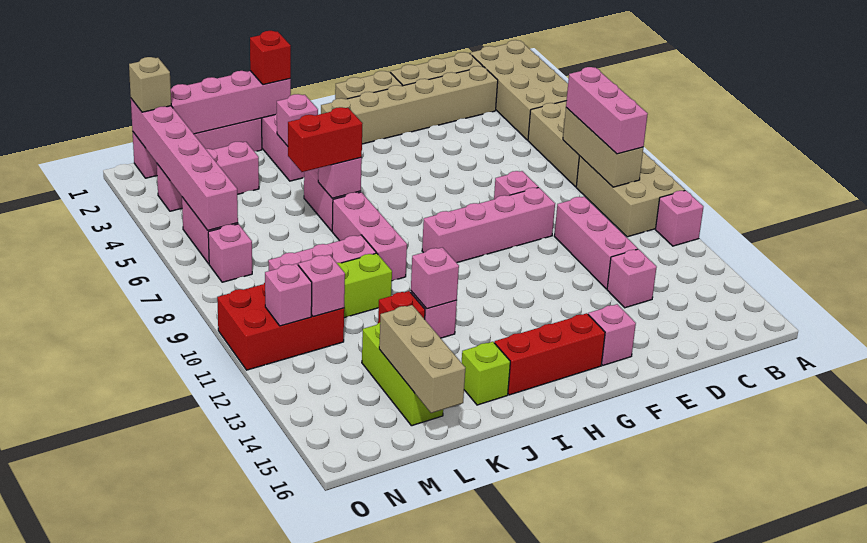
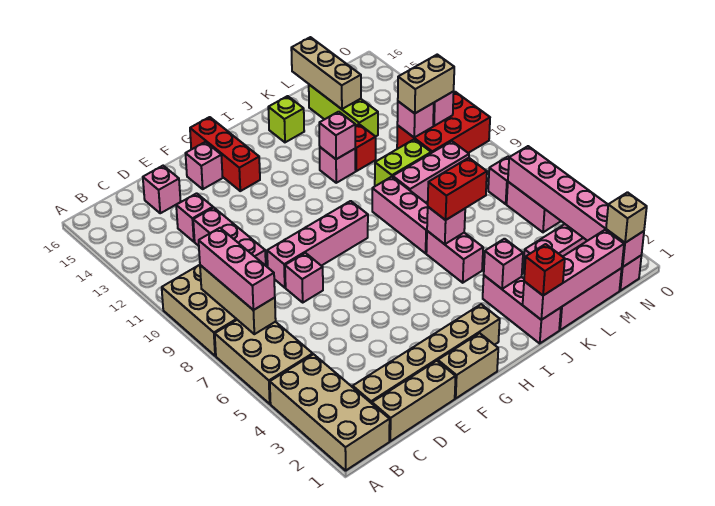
pink brick A11 level 1 -> pink brick D15 level 1
red brick G15:I15 level 1 -> red brick G14:G16 level 1
none -> tan brick M11:N11 level 3

